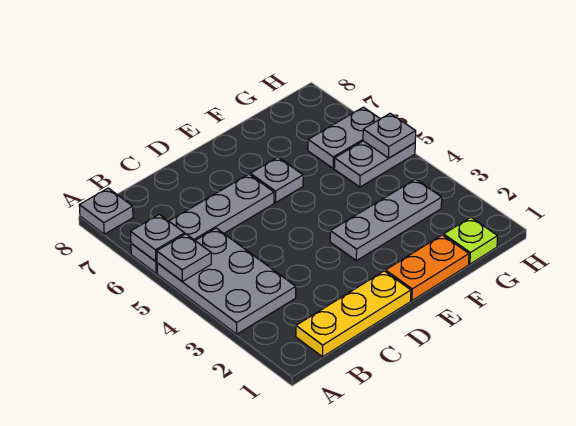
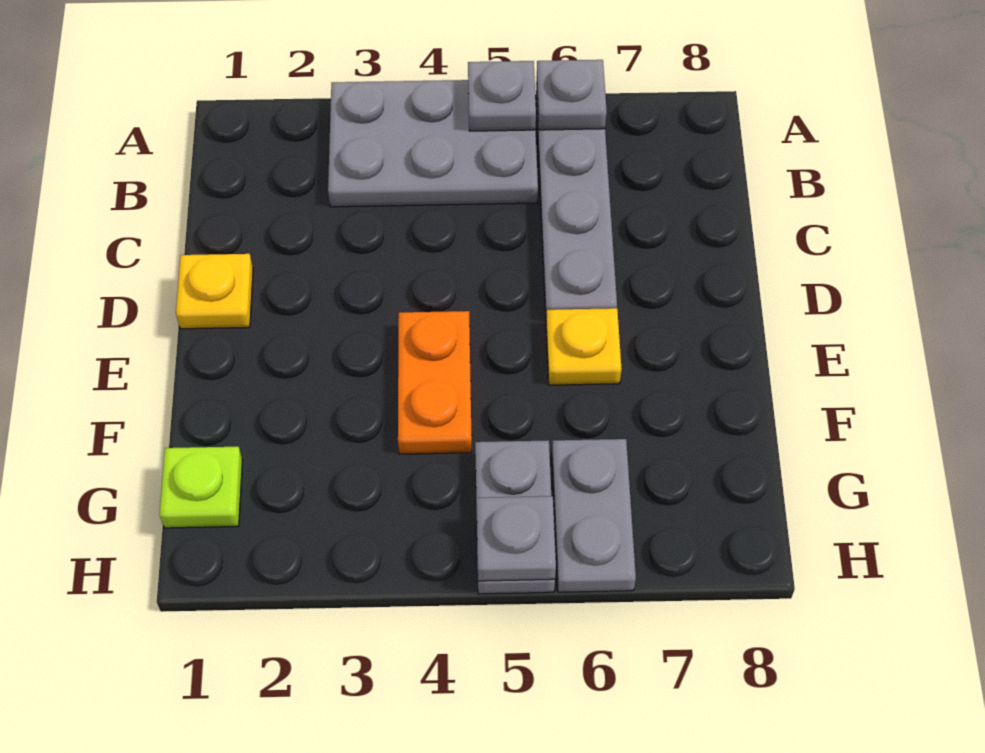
grey plate A8 level 1 -> none
yellow plate B1:D1 level 1 -> yellow plate D1 level 1
orange plate E1:F1 level 1 -> orange plate E4:F4 level 1
grey plate E3:G3 level 1 -> none
grey plate E6 level 1 -> yellow plate E6 level 1

